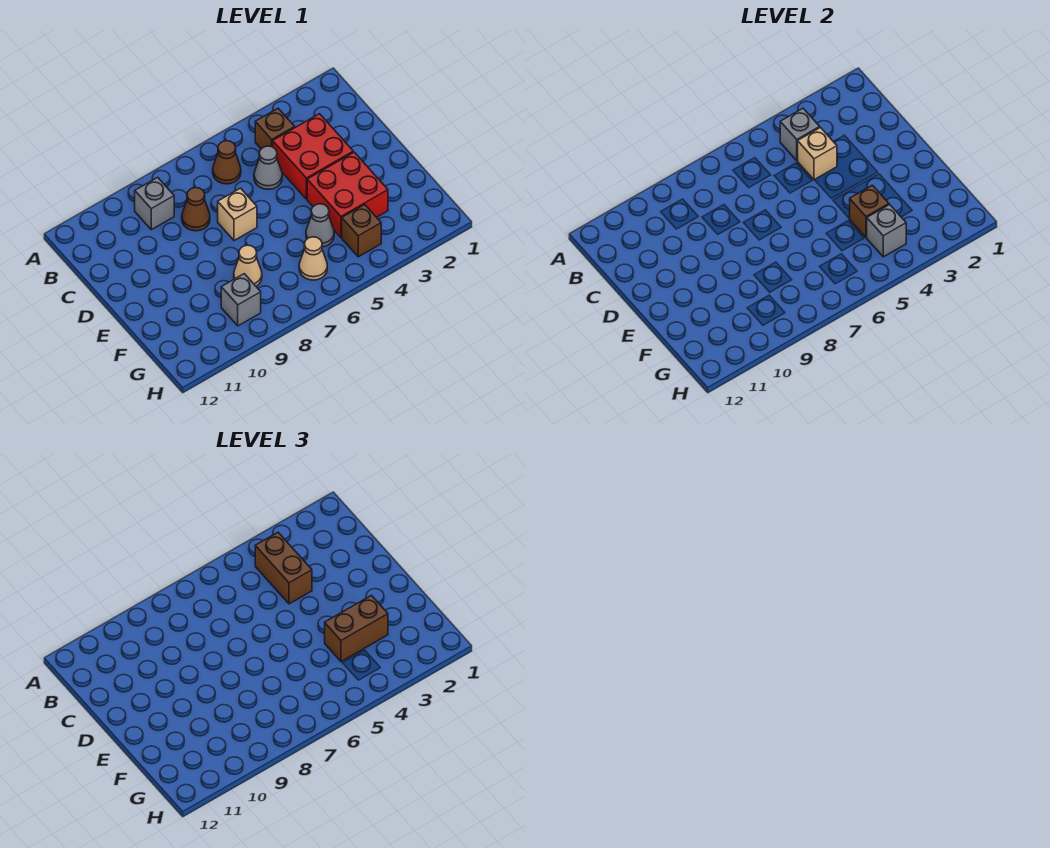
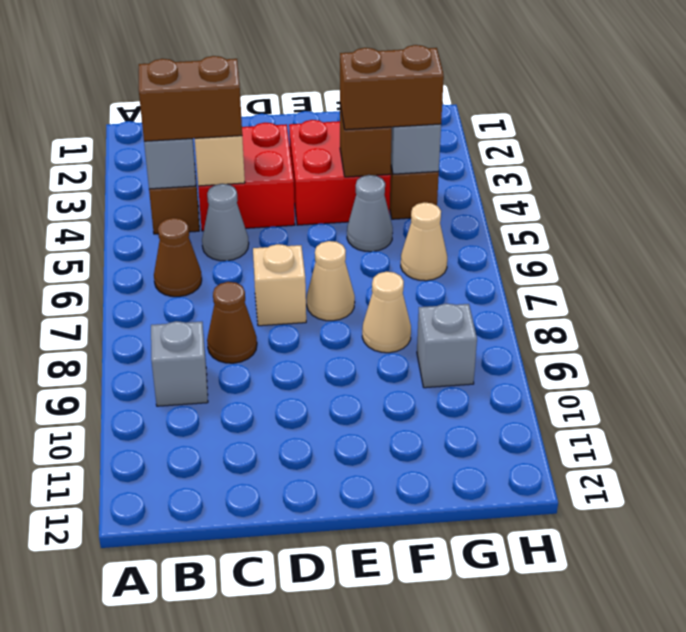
none -> tan cone E7 level 1
brown brick F3:F4 level 3 -> brown brick F4:G4 level 3

